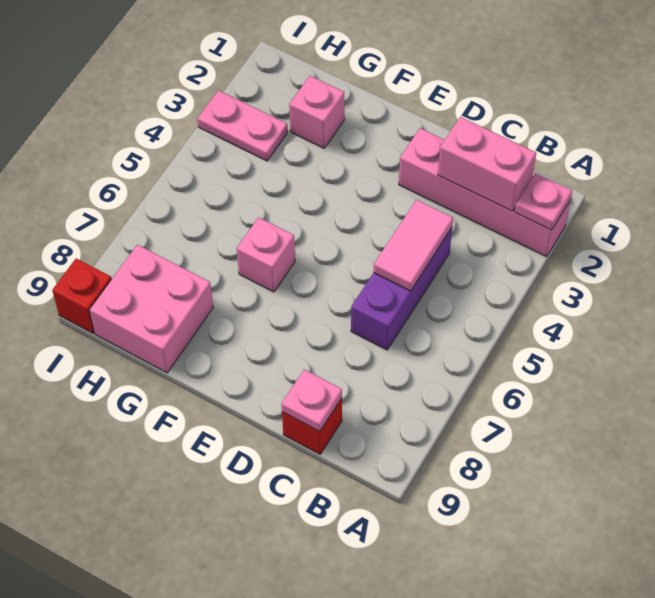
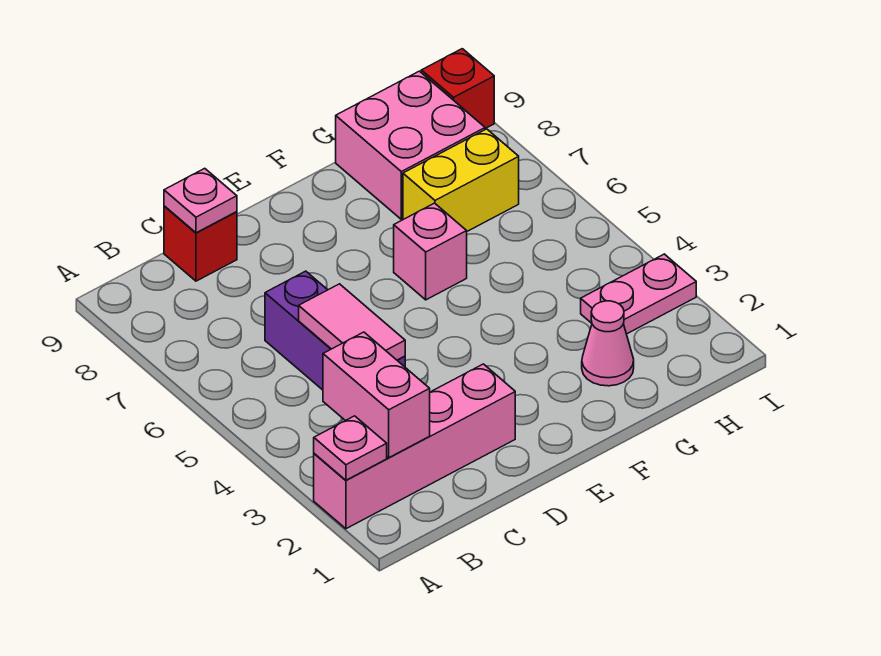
pink brick B2:C2 level 2 -> pink brick B2:B3 level 2
pink brick G2 level 1 -> pink cone G2 level 1
none -> yellow brick G7:H7 level 1

